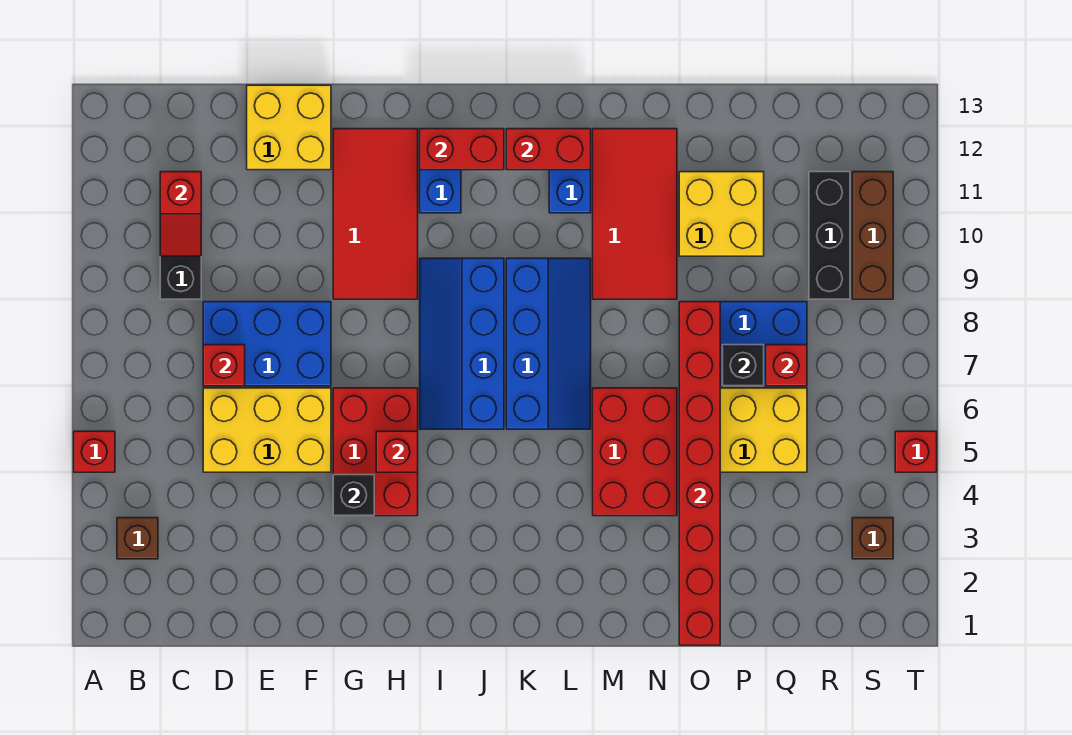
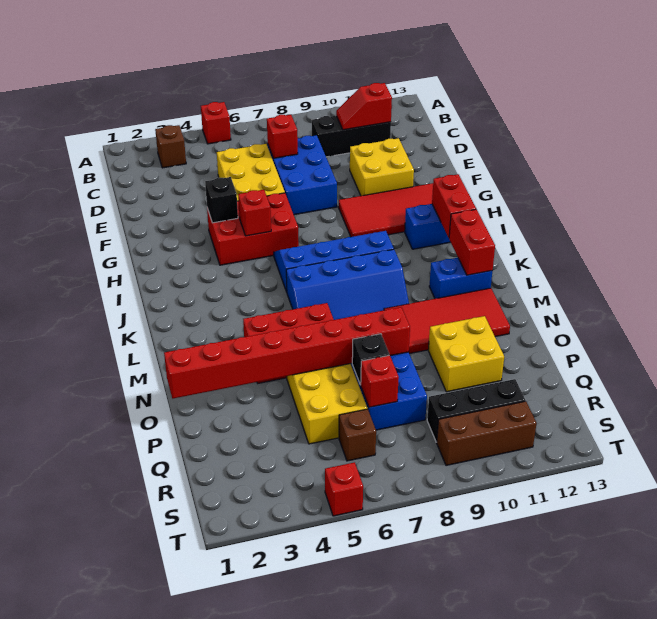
yellow brick E12:F13 level 1 -> yellow brick E10:F11 level 1
brown brick S3 level 1 -> brown brick R6 level 1

